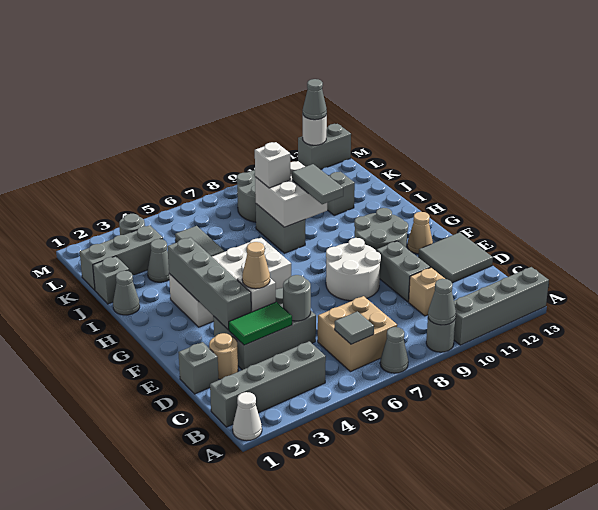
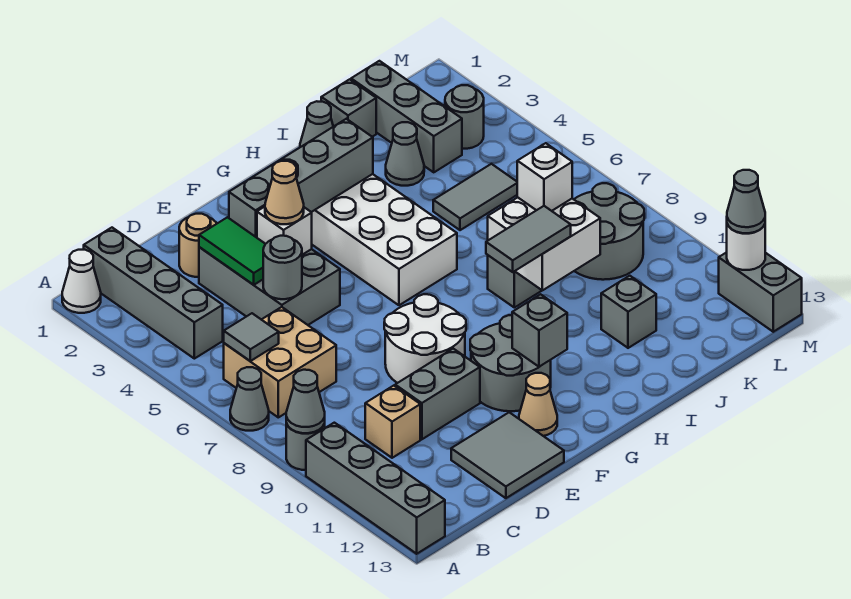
grey brick D1 level 1 -> grey brick G11 level 2

